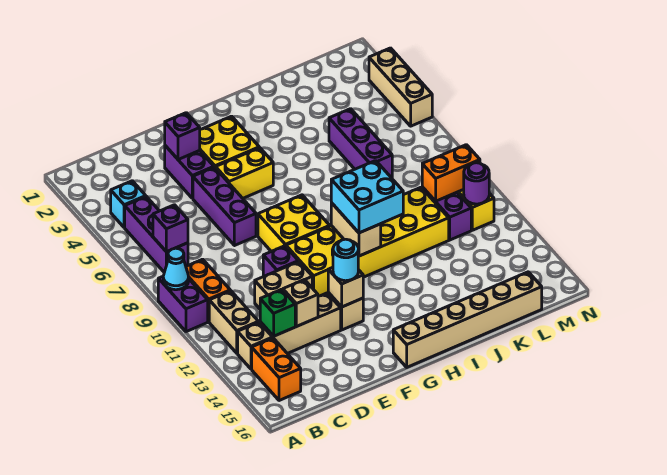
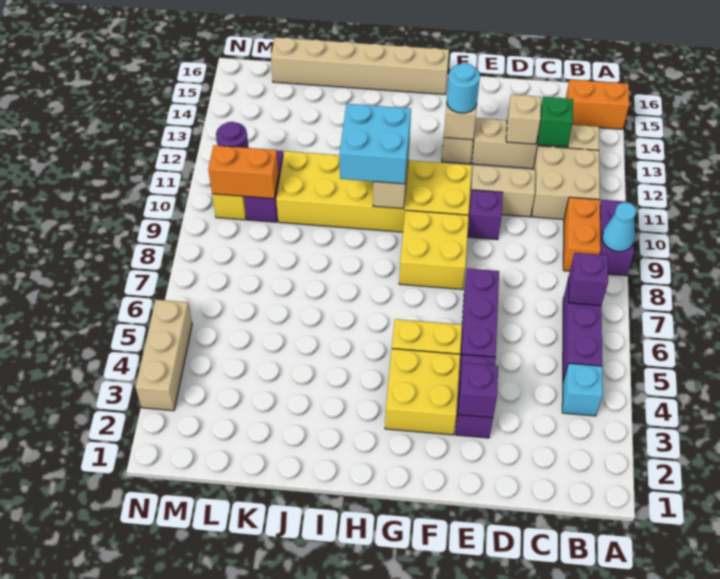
tan brick B11:B12 level 1 -> tan brick B11:C12 level 1
orange brick B14:B15 level 1 -> orange brick A15:B15 level 1
purple brick K5:K7 level 1 -> none

